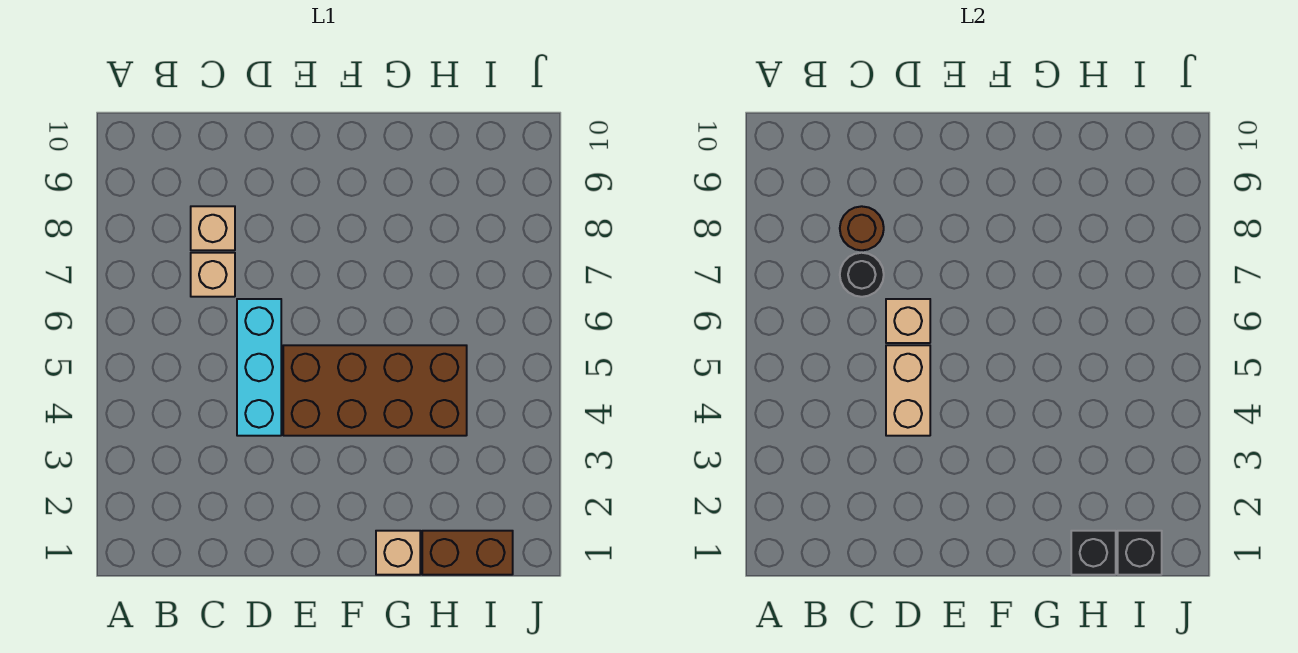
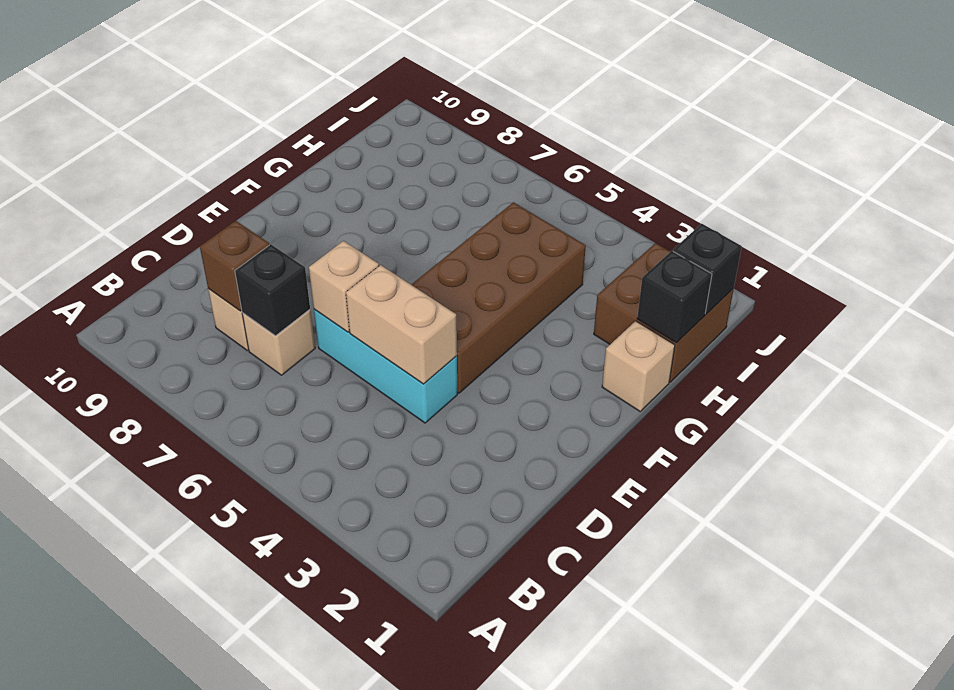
black round brick C7 level 2 -> black brick C7 level 2
brown round brick C8 level 2 -> brown brick C8 level 2
brown brick H1:I1 level 1 -> brown brick H1:I2 level 1

